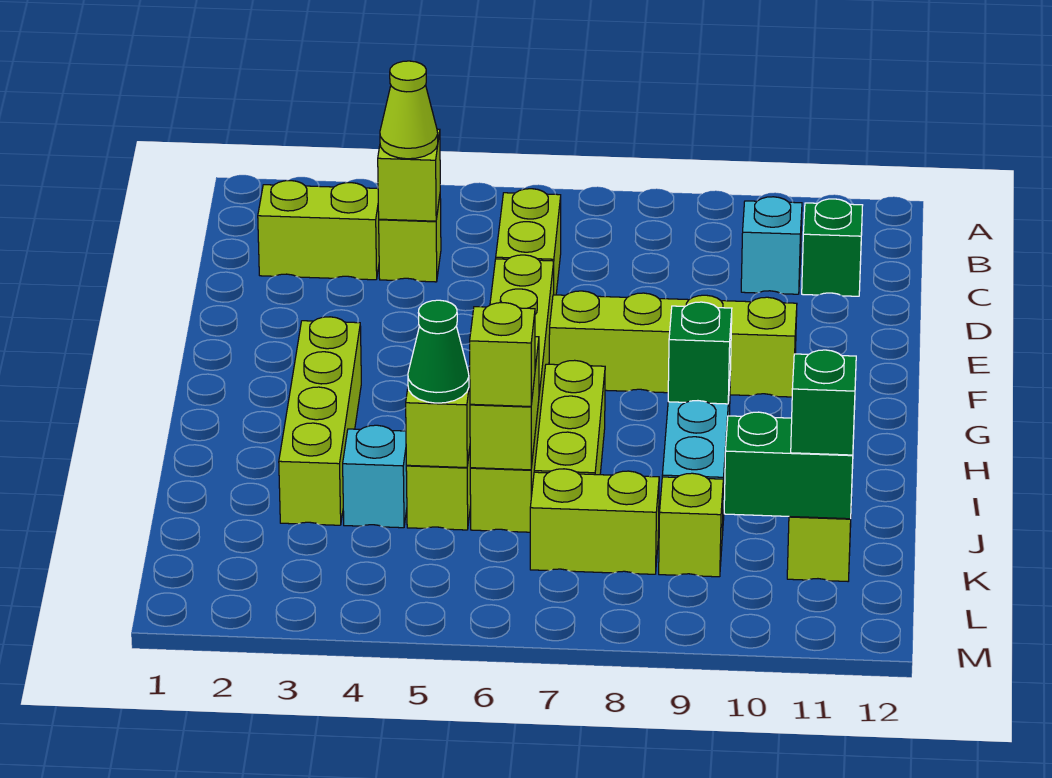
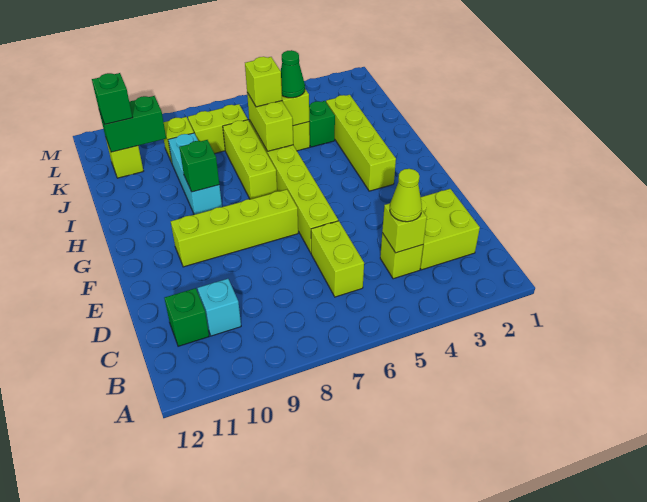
lime brick C2:C3 level 1 -> lime brick C2:D3 level 1
cyan brick J4 level 1 -> green brick J4 level 1

